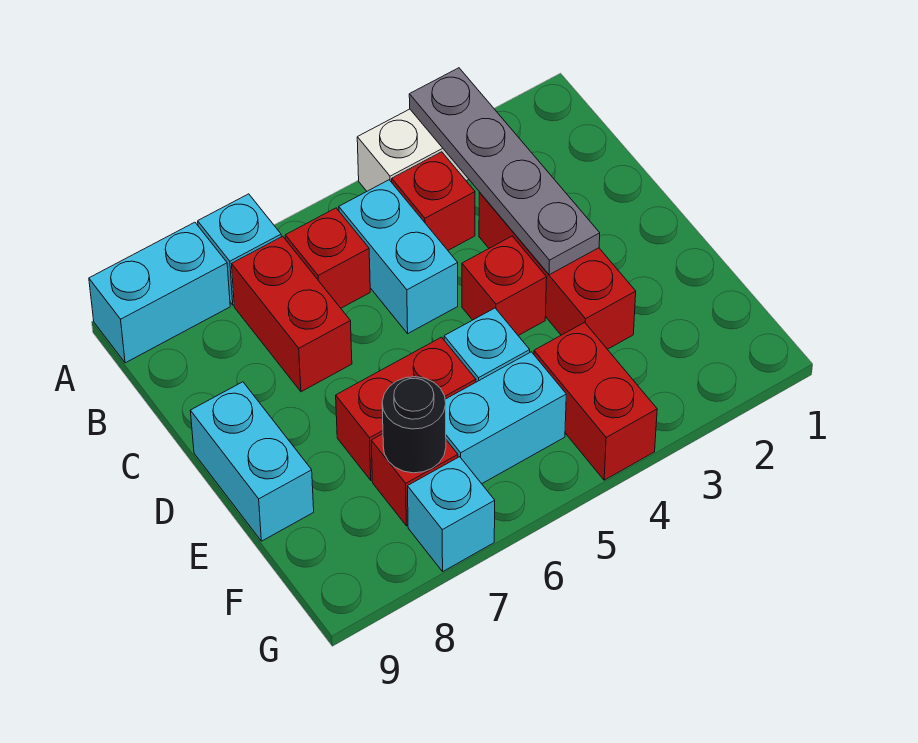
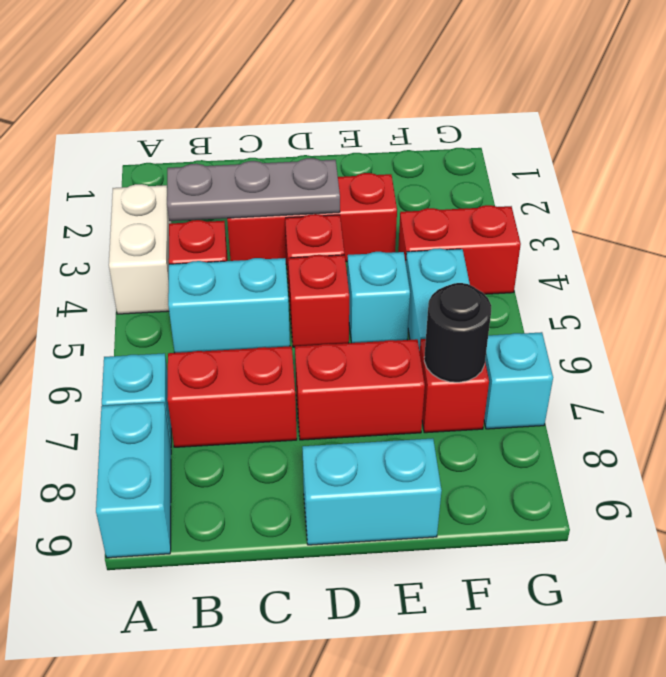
grey plate A3:D3 level 2 -> grey plate B3:D3 level 2
red brick B6 level 1 -> red brick D5 level 1
red brick E6:E7 level 1 -> red brick D7:E7 level 1

